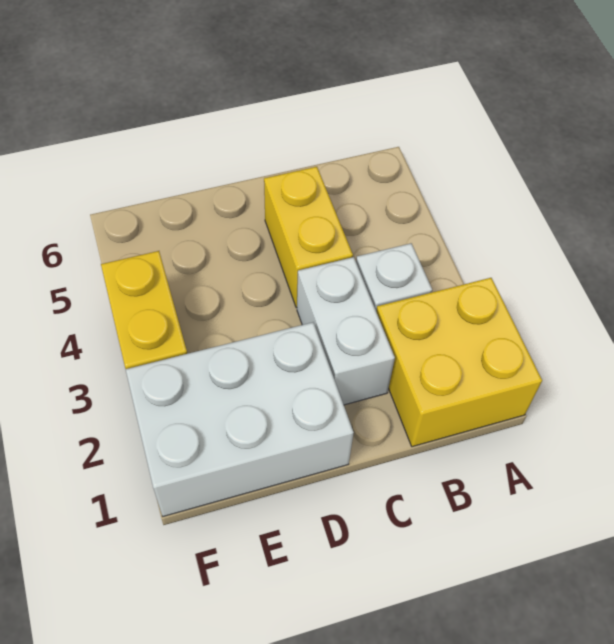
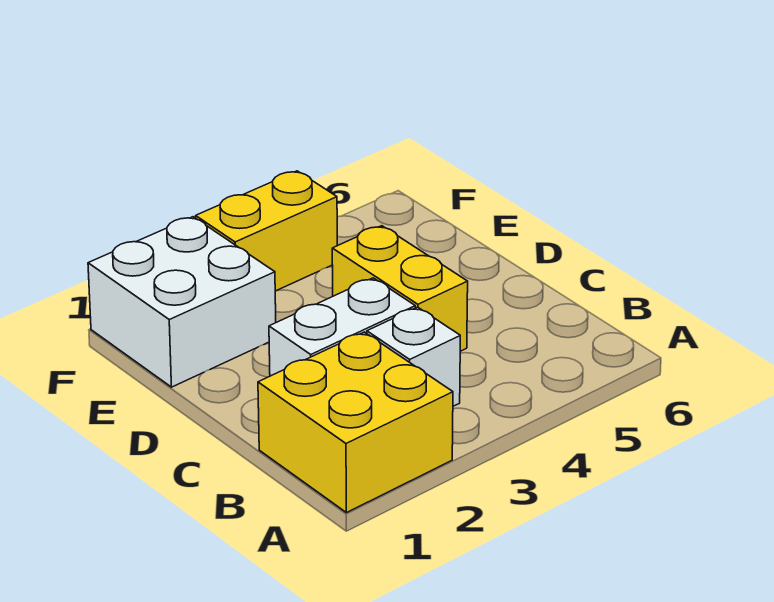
yellow brick C4:C5 level 1 -> yellow brick C4:D4 level 1
white brick D1:F2 level 1 -> white brick E1:F2 level 1

